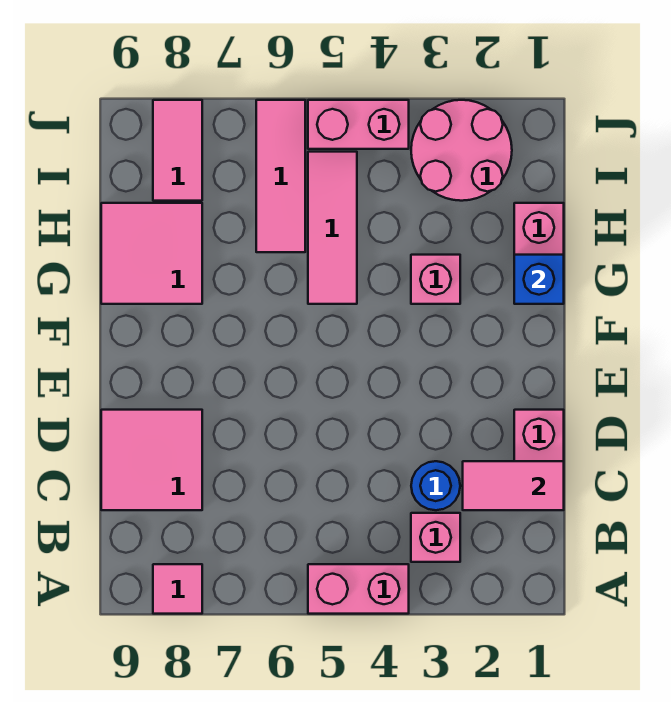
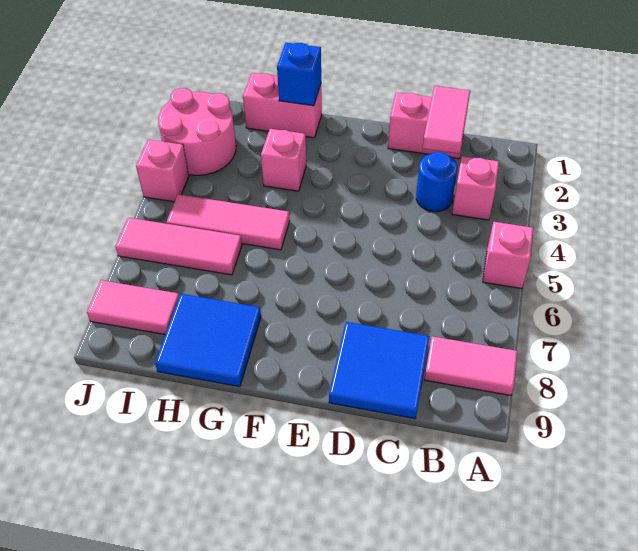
pink brick A4:A5 level 1 -> pink brick A5 level 1
pink tile A8 level 1 -> pink tile A8:B8 level 1
pink tile C8:D9 level 1 -> blue tile C8:D9 level 1
pink tile G8:H9 level 1 -> blue tile G8:H9 level 1
pink brick J4:J5 level 1 -> pink brick J4 level 1

